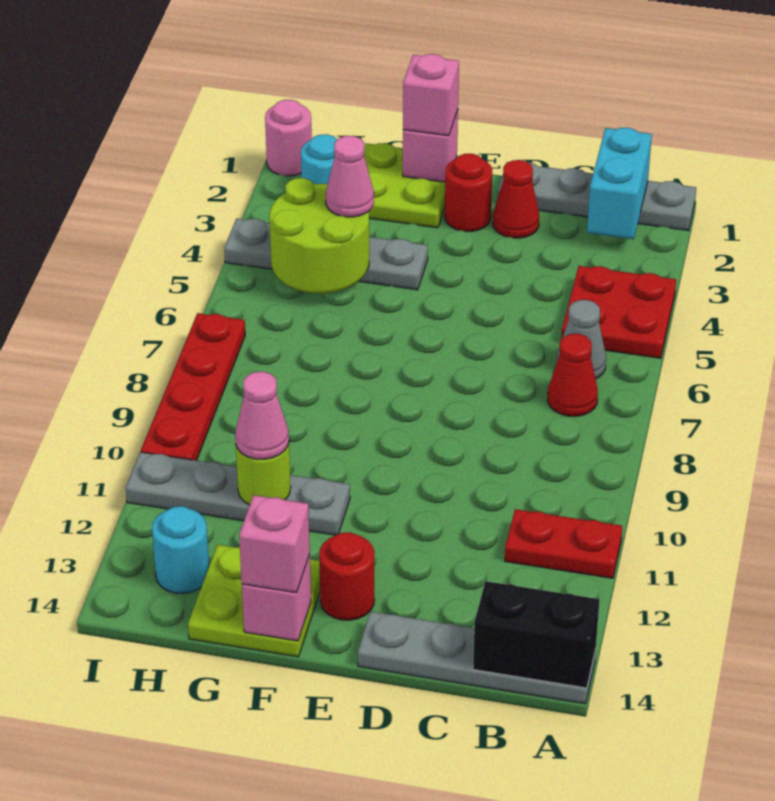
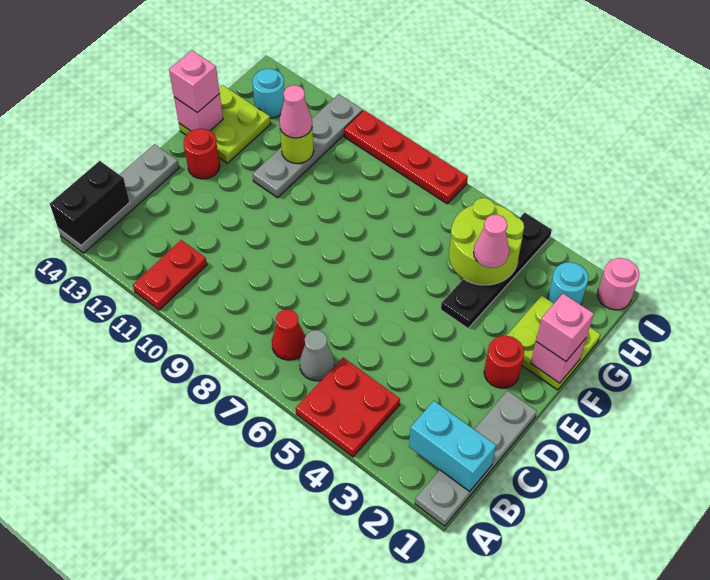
red cone D2 level 1 -> none
grey plate F4:I4 level 1 -> black plate F4:I4 level 1

